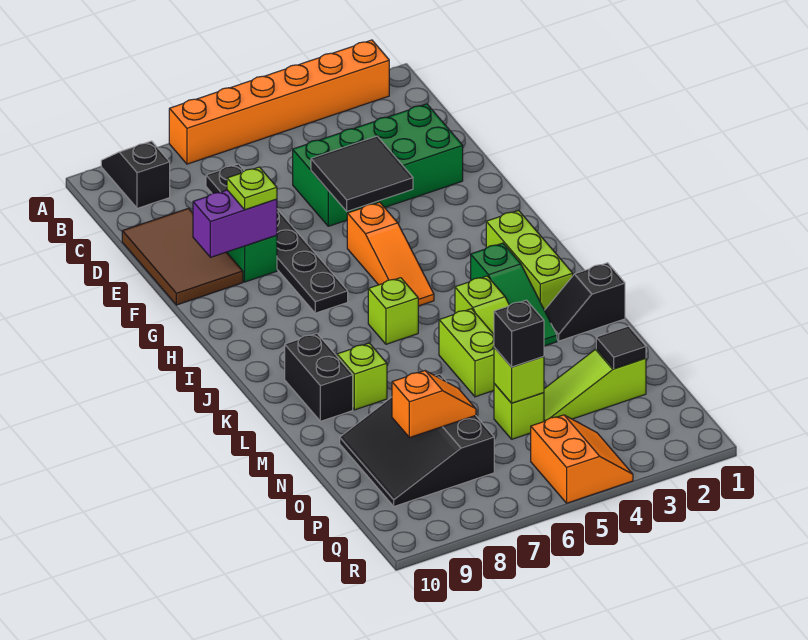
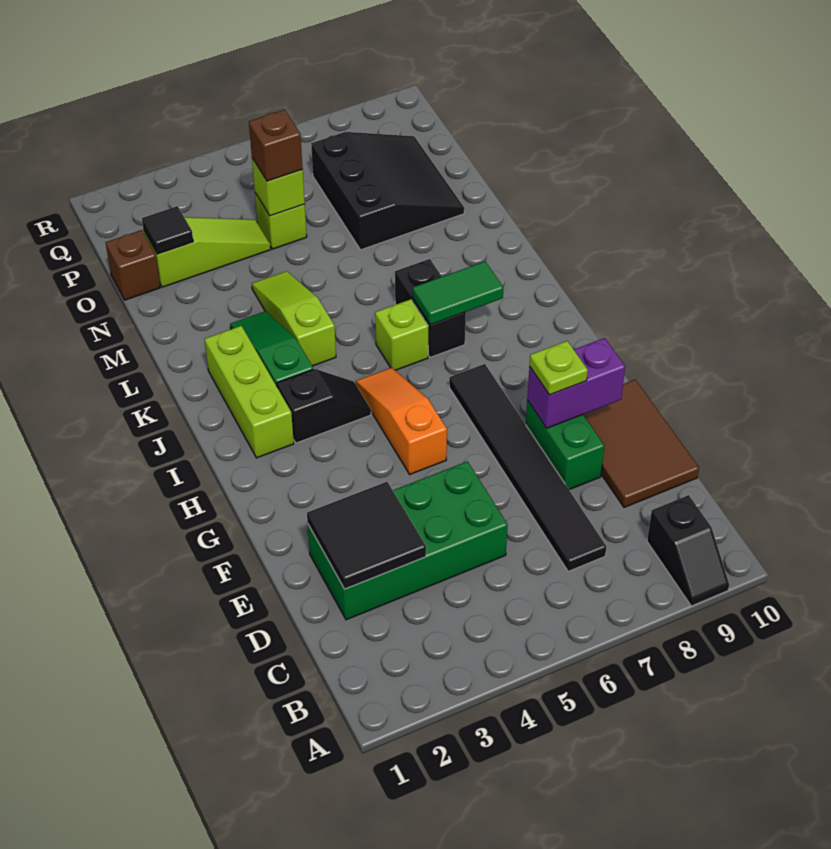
orange brick A2:A7 level 1 -> none
black plate C7:H7 level 1 -> black tile C7:H7 level 1
black tile E4:F5 level 2 -> black tile D2:E3 level 2
none -> green tile J7:J8 level 2
black brick K9:L9 level 1 -> black brick J7:K7 level 1
black slope L1:L2 level 1 top 1 -> black slope I3:I4 level 1 top 3
lime brick L5:M5 level 1 -> none
lime brick L8 level 1 -> none
none -> brown brick O1 level 1
black brick O5 level 3 -> brown brick O5 level 3
orange slope O7:O8 level 2 top 8 -> none
orange slope Q4:R5 level 1 top 5 -> none

